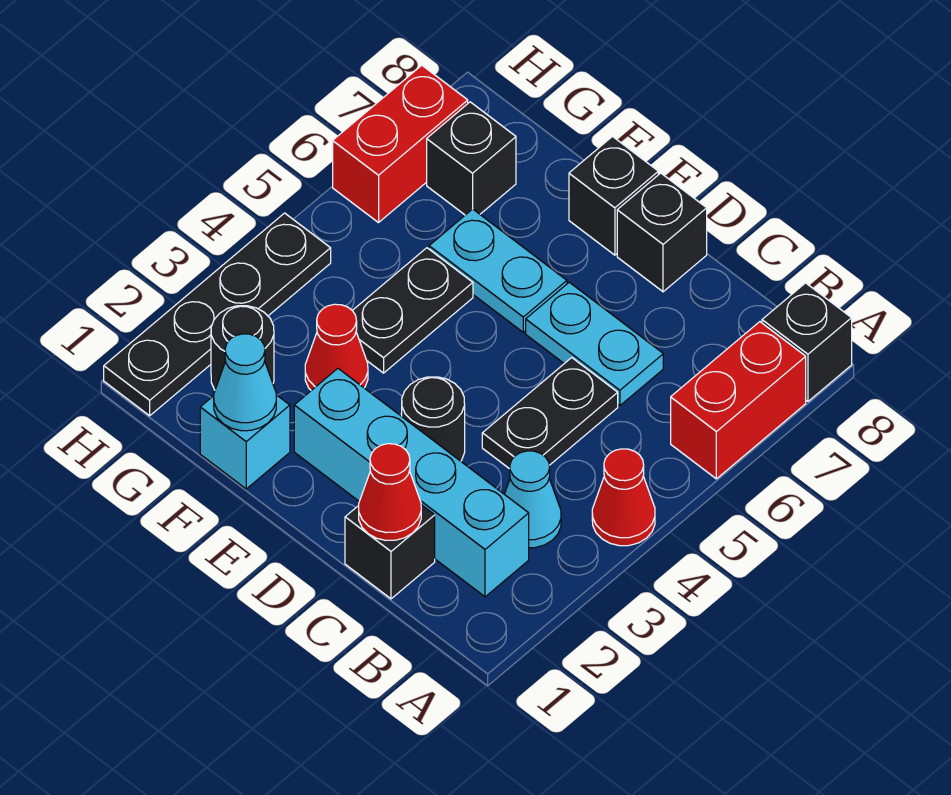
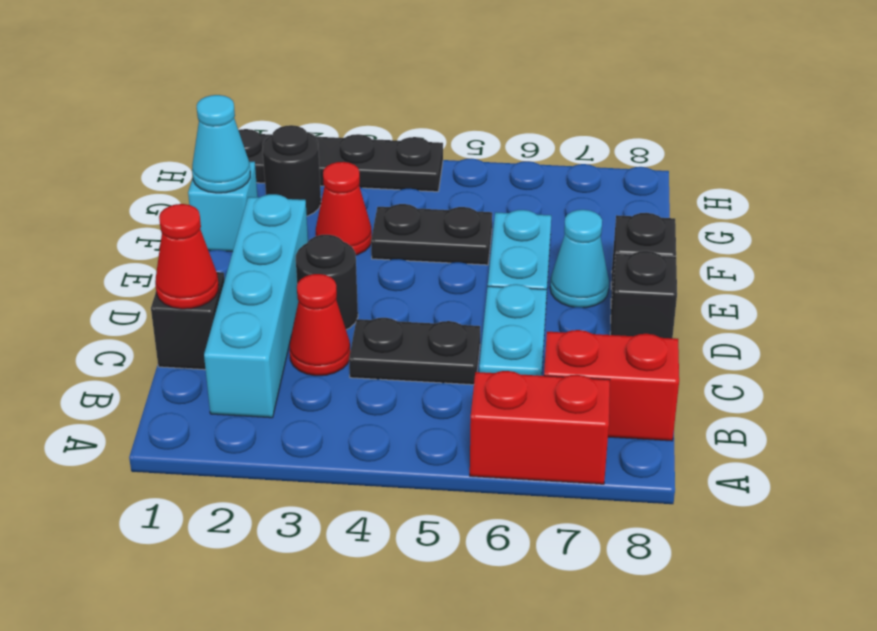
red cone A4 level 1 -> red cone C3 level 1
black brick A8 level 1 -> none
cyan cone B3 level 1 -> cyan cone E7 level 1
black brick G7 level 1 -> none
red brick H6:H7 level 1 -> red brick B7:B8 level 1

